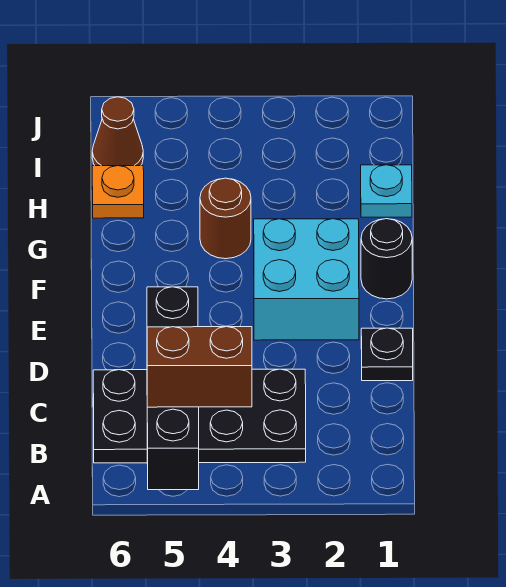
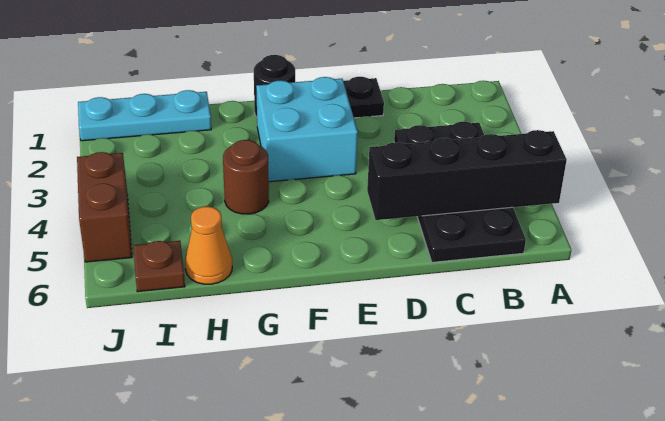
brown brick B4:B5 level 3 -> brown brick J4:J5 level 1
cyan plate H1 level 1 -> cyan plate H1:J1 level 1
orange plate H6 level 1 -> orange cone H6 level 1
brown cone I6 level 1 -> brown plate I6 level 1

